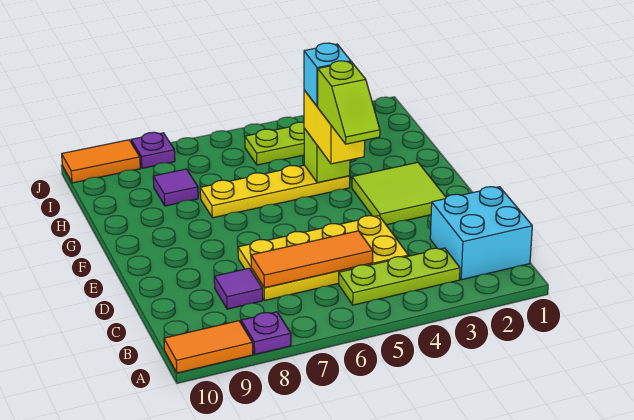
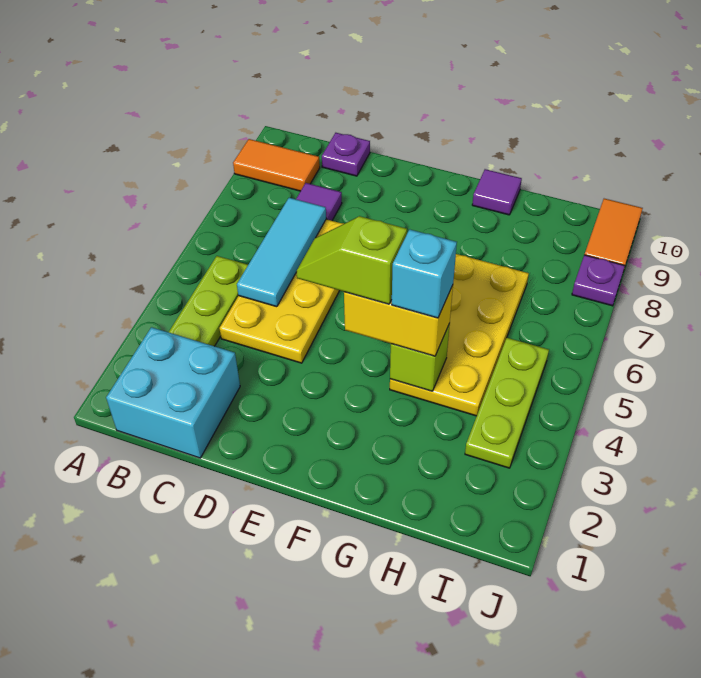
purple plate A8 level 1 -> purple plate C10 level 1
orange tile A9:A10 level 1 -> orange tile A9:B9 level 1
orange tile C5:C7 level 2 -> cyan tile C5:C7 level 2
lime tile E2:F3 level 1 -> none
yellow plate G4:G7 level 1 -> yellow plate G4:H7 level 1
purple tile H8 level 1 -> purple tile G10 level 1

